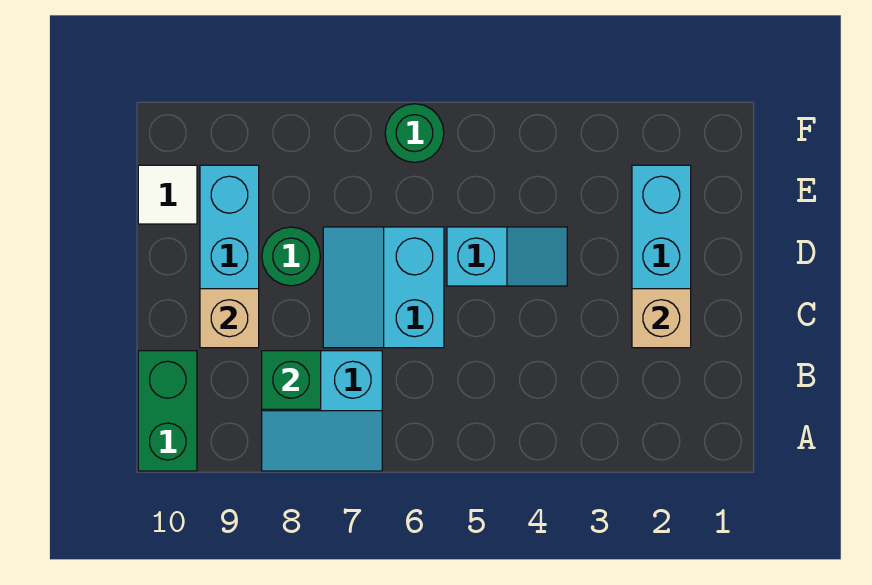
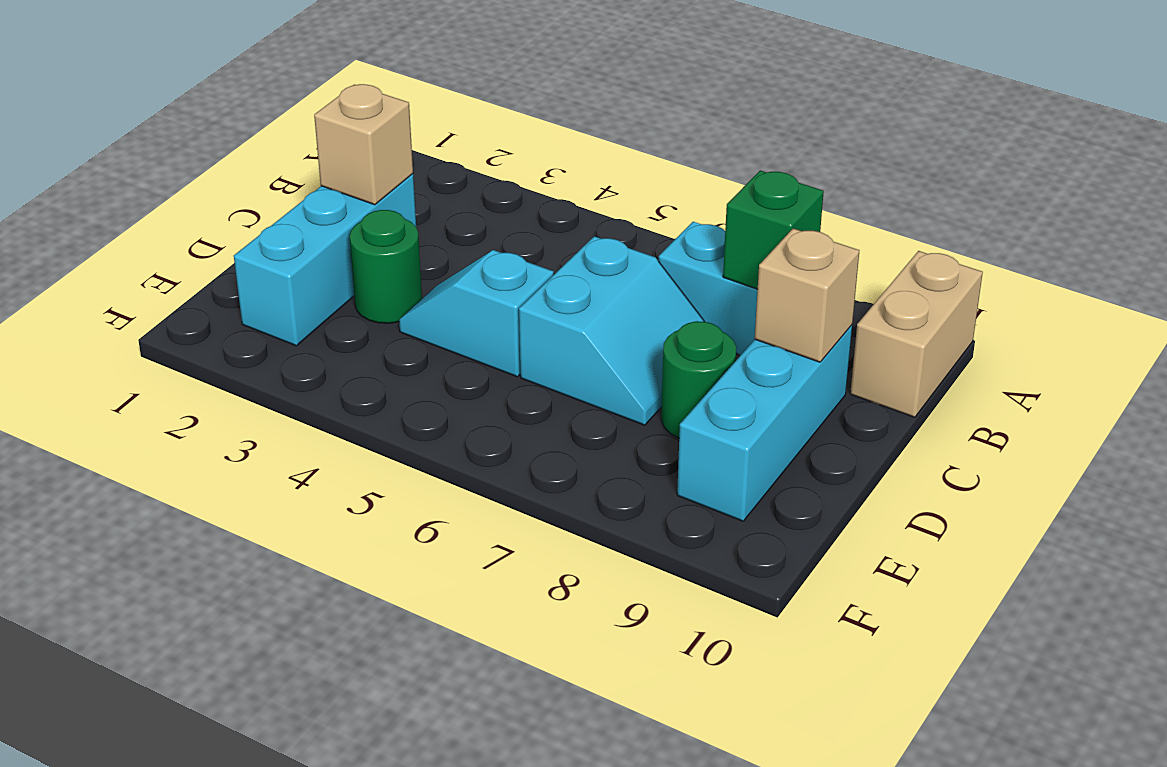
green brick A10:B10 level 1 -> tan brick A10:B10 level 1
white tile E10 level 1 -> none
green round brick F6 level 1 -> green round brick D3 level 1

